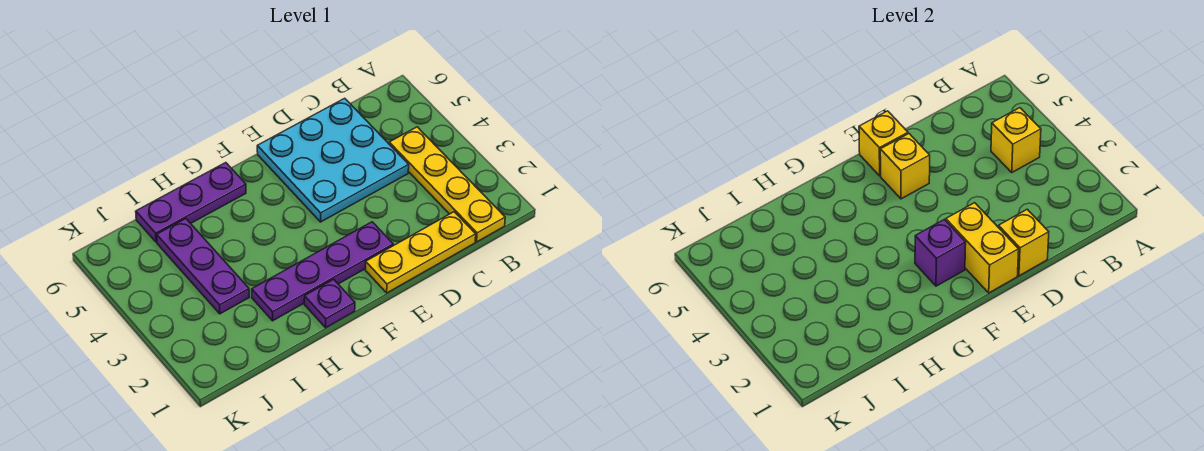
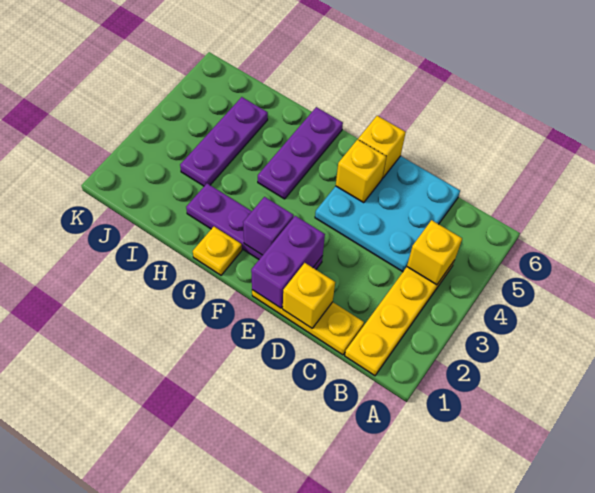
yellow brick E1:E2 level 2 -> purple brick E1:E2 level 2
purple plate G1 level 1 -> yellow plate G1 level 1
purple plate G6:I6 level 1 -> purple plate G4:G6 level 1

